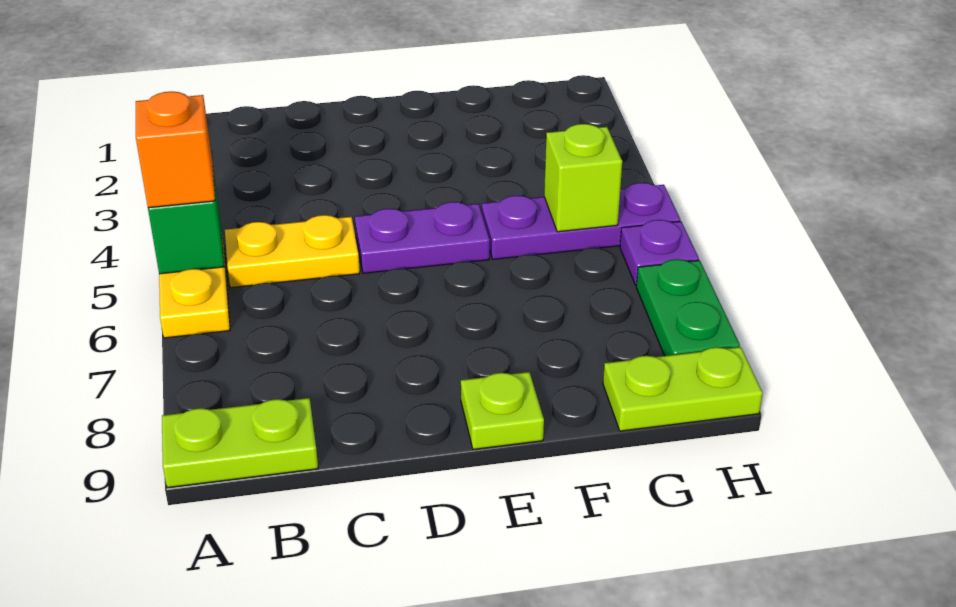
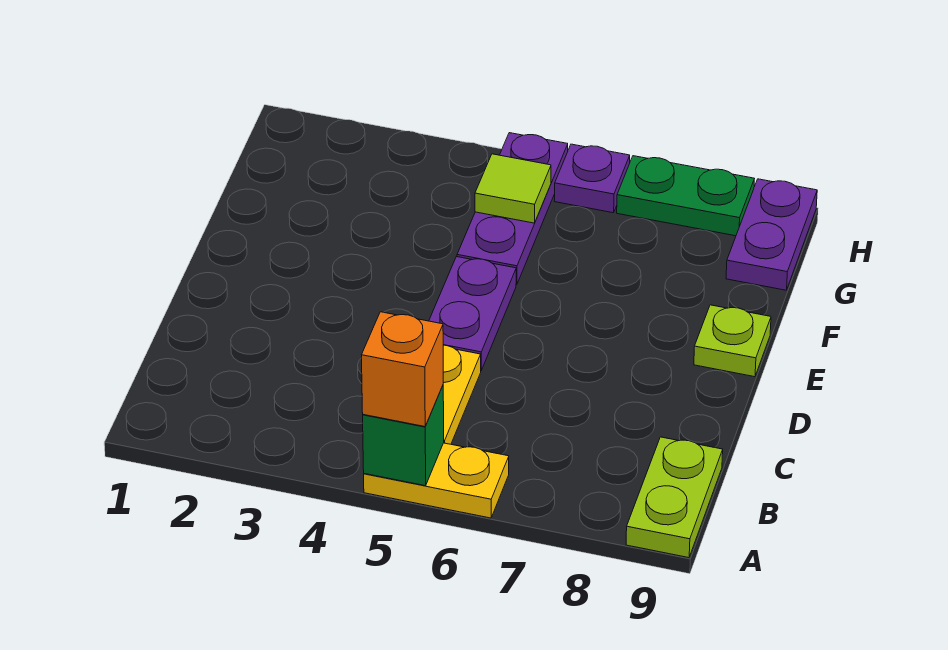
lime brick G5 level 2 -> lime tile G5 level 2
lime plate G9:H9 level 1 -> purple plate G9:H9 level 1

